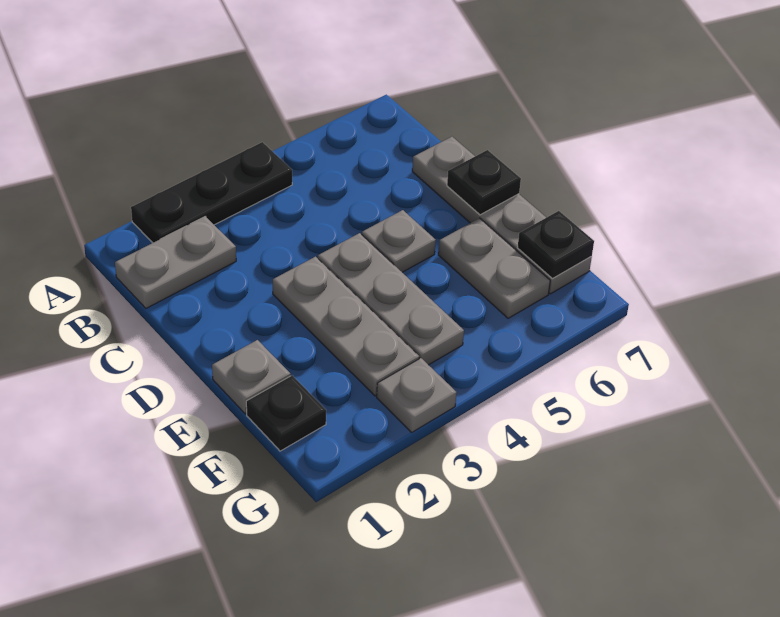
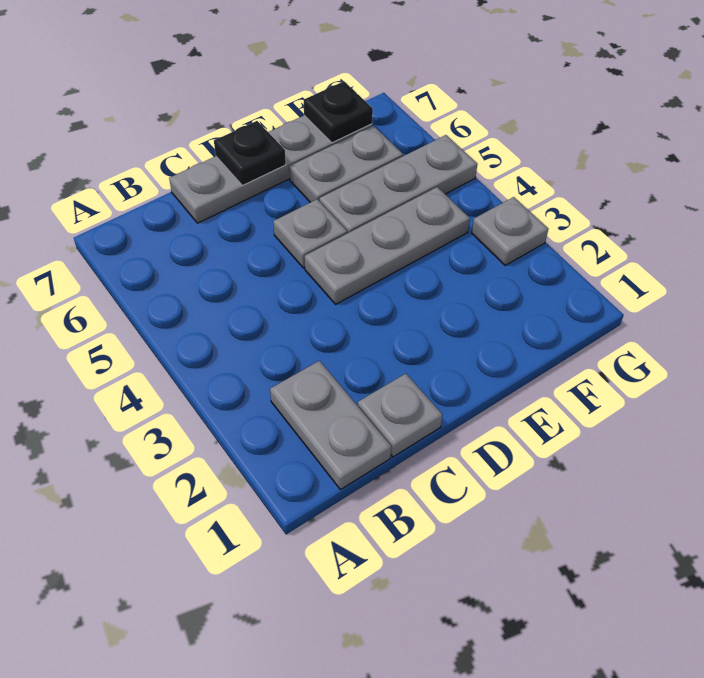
black plate A2:A4 level 1 -> none
grey plate D3:F3 level 1 -> grey plate E5:G5 level 1
grey plate E1 level 1 -> grey plate C1 level 1
black plate F1 level 1 -> none

